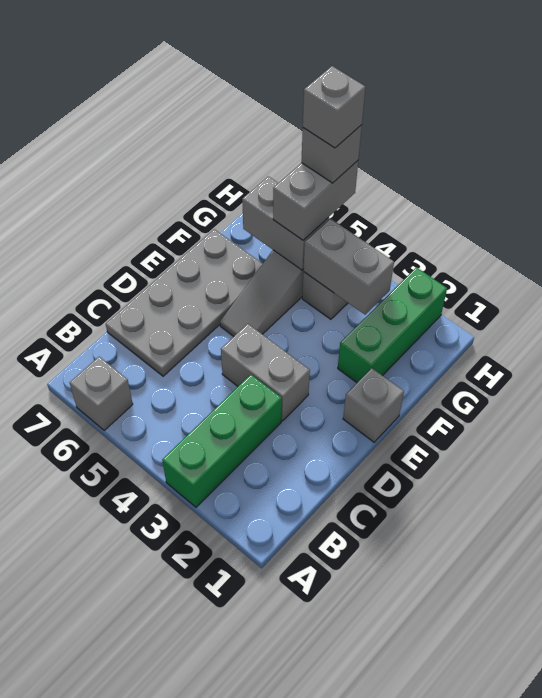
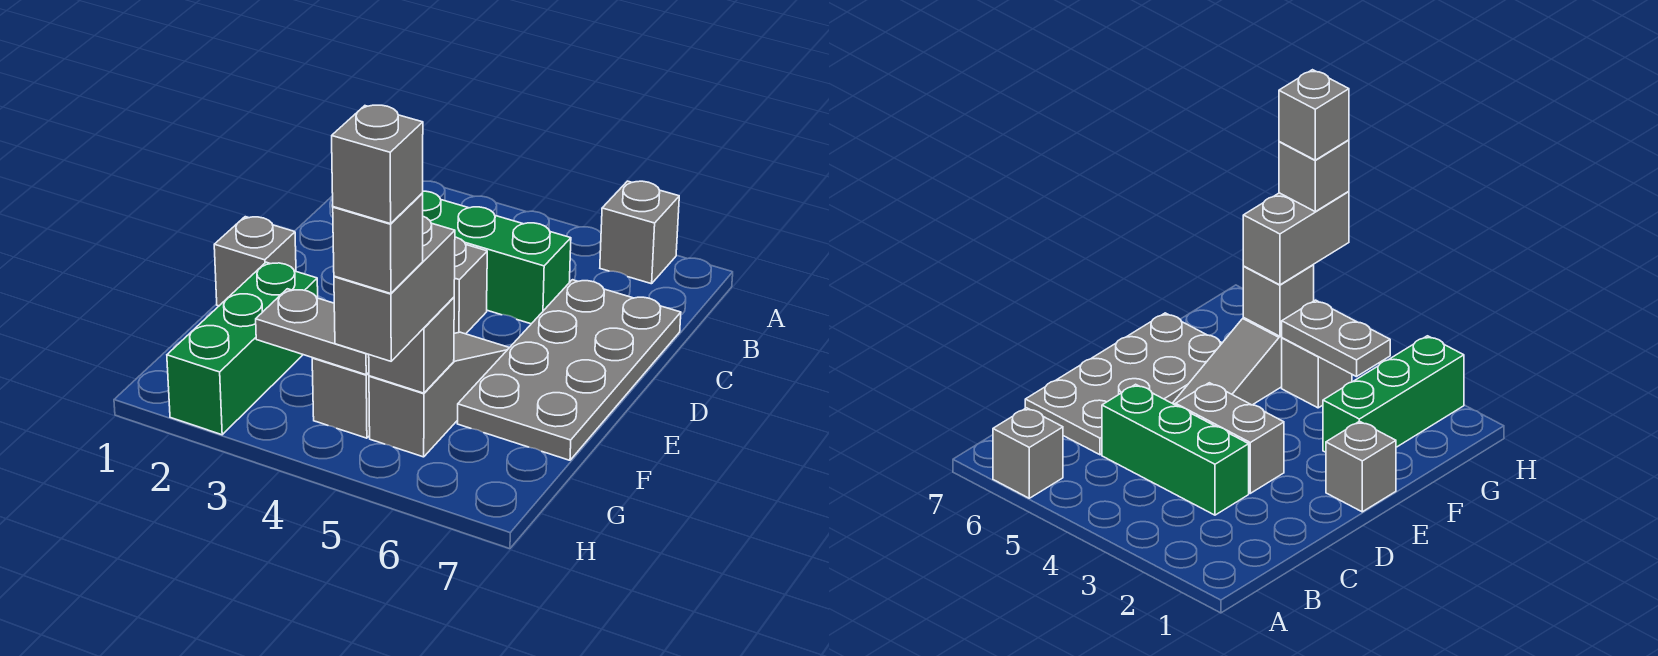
green brick A3:C3 level 1 -> green brick C3:C5 level 1
grey brick G3:G4 level 2 -> grey plate G3:G4 level 2
grey brick G5:G6 level 2 -> grey brick G5 level 2

